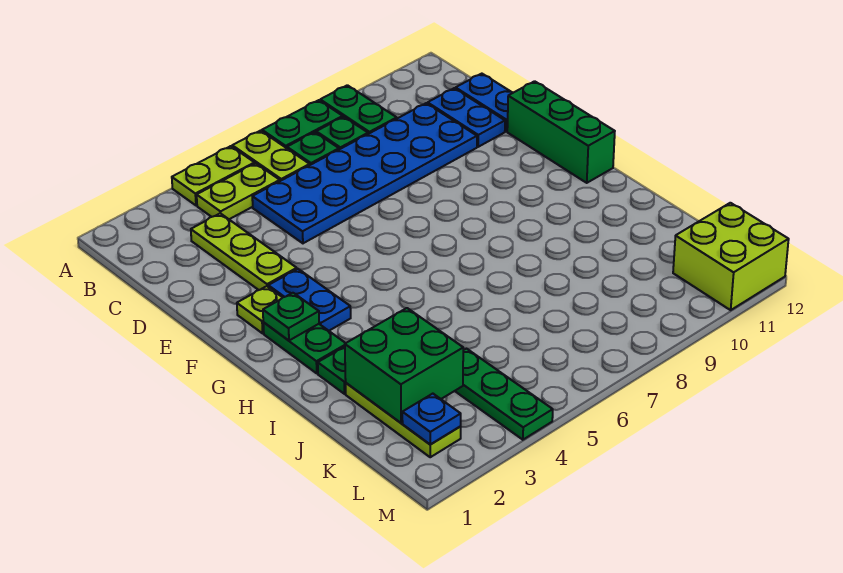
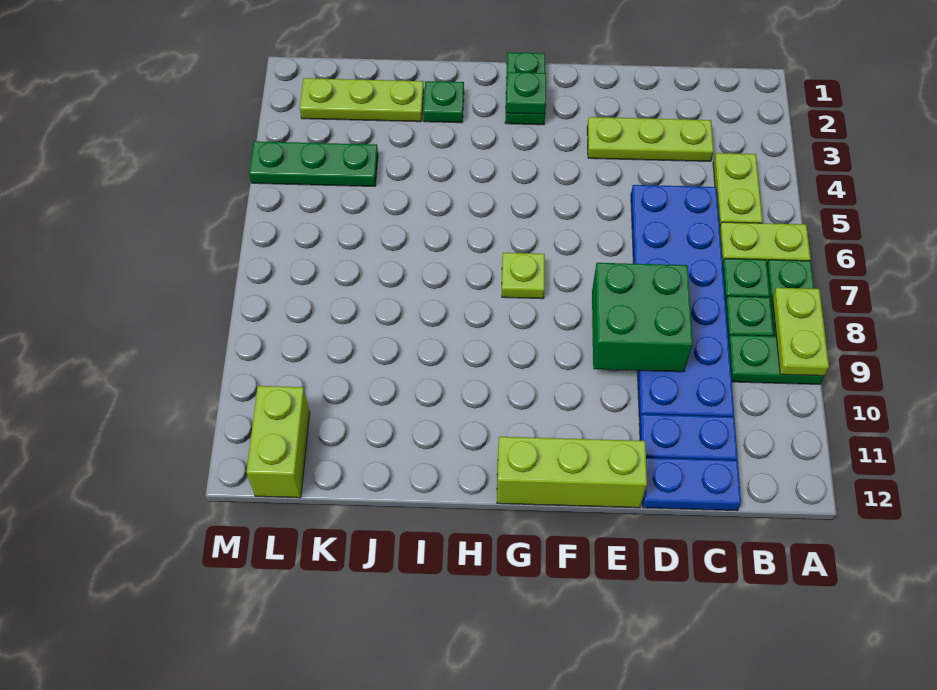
lime plate A4:A5 level 1 -> lime plate A8:A9 level 2
green brick E12:G12 level 1 -> lime brick E12:G12 level 1
lime plate F2 level 1 -> lime plate G7 level 1
blue plate F3:G3 level 1 -> none
green plate G2:H2 level 1 -> green plate G1:G2 level 1
green brick J2:K3 level 2 -> green brick D8:E9 level 2
blue plate L2 level 2 -> none
lime brick L11:M12 level 1 -> lime brick L11:L12 level 1

